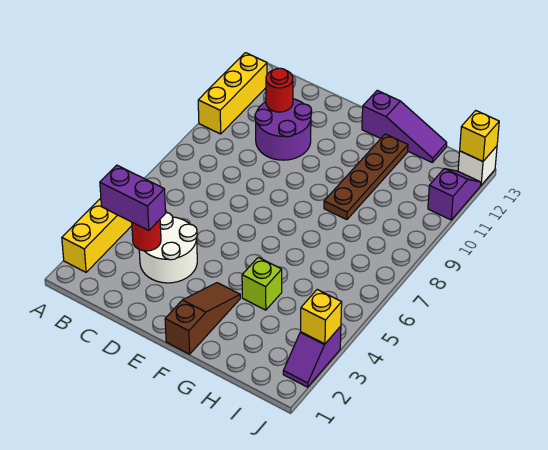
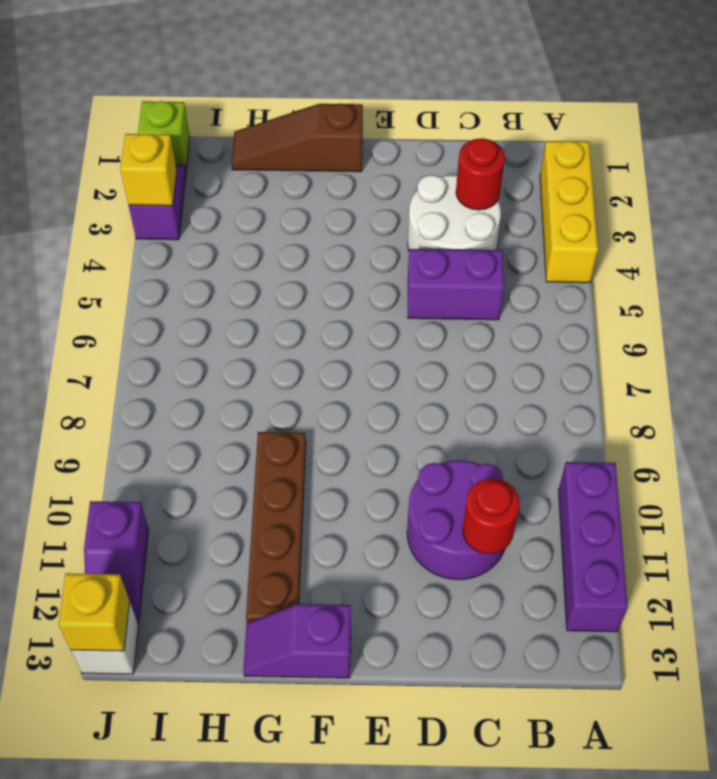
yellow brick A10:A12 level 1 -> purple brick A10:A12 level 1
purple brick B3:C3 level 3 -> purple brick C5:D5 level 1
brown slope F1:F3 level 1 top 1 -> brown slope F1:H1 level 1 top F
purple slope F13:H13 level 1 top F -> purple slope F13:G13 level 1 top F
lime brick G4 level 1 -> lime brick J1 level 1

